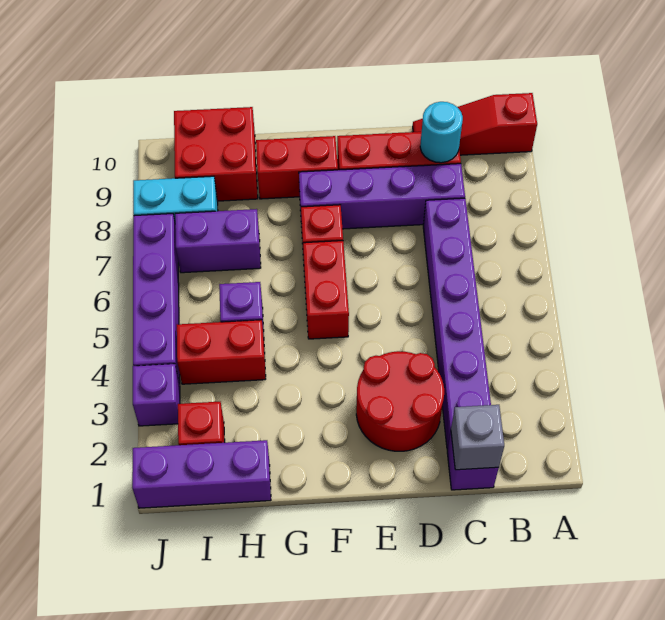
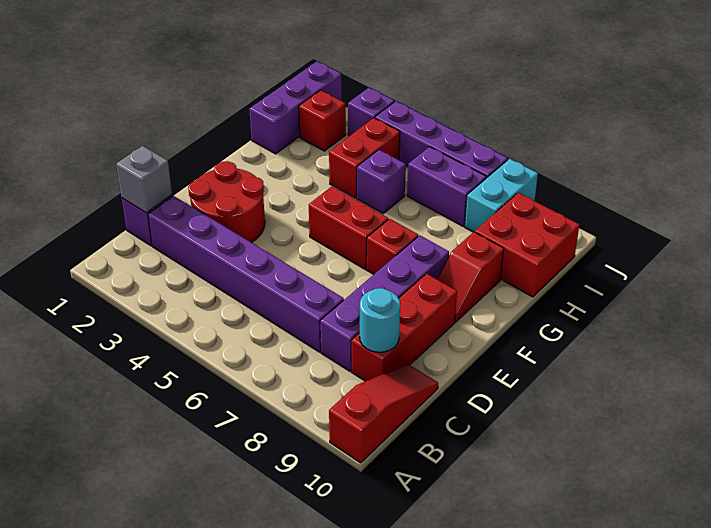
red brick F9:G9 level 1 -> red slope F9:G9 level 1 top G
purple brick H7:I7 level 1 -> purple brick I6:I7 level 1

